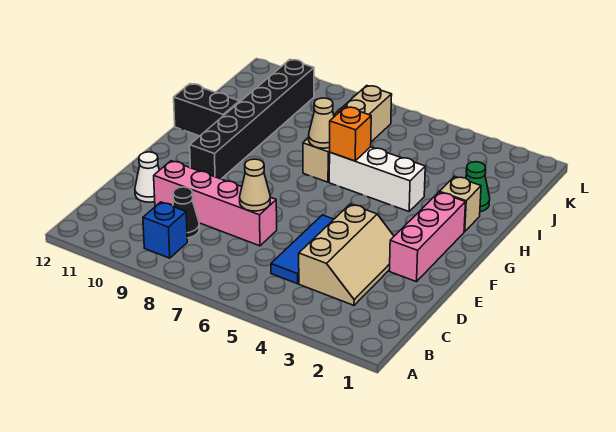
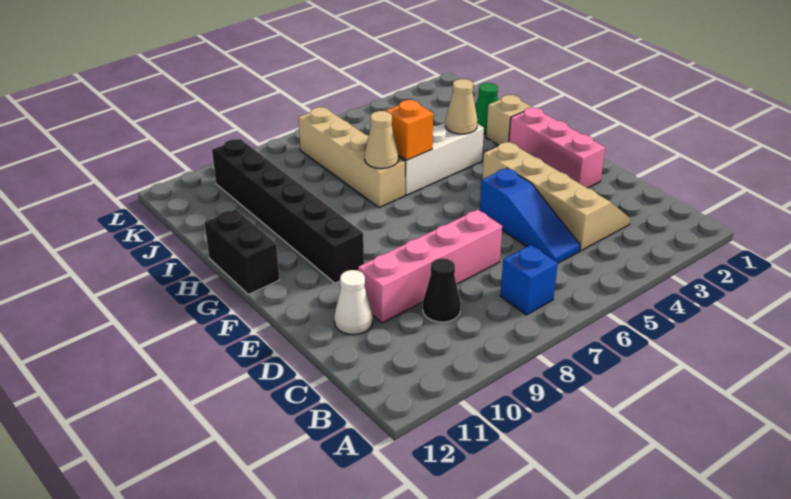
blue brick B9 level 1 -> blue brick B7 level 1
tan slope C3:E4 level 1 top 4 -> tan slope C3:F4 level 1 top 4
blue tile C5:E5 level 1 -> blue slope C5:E5 level 1 top E
tan cone D7 level 2 -> tan cone H4 level 2
black brick H11:H12 level 1 -> black brick G12:H12 level 1

